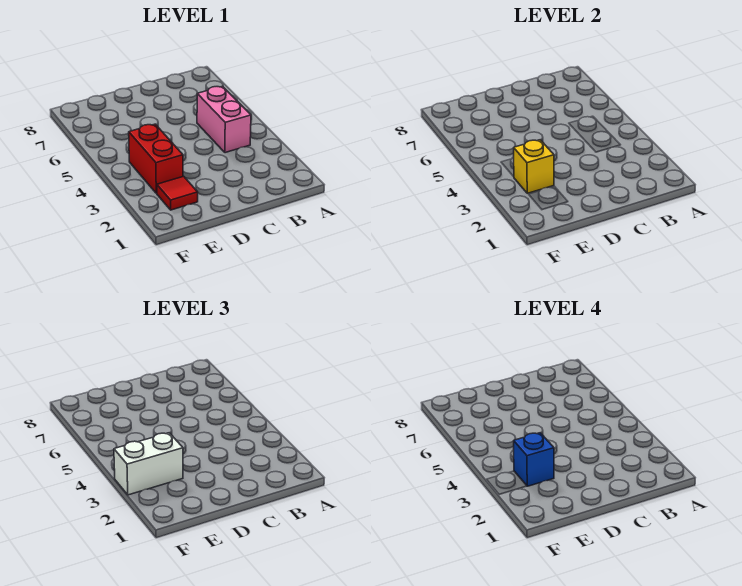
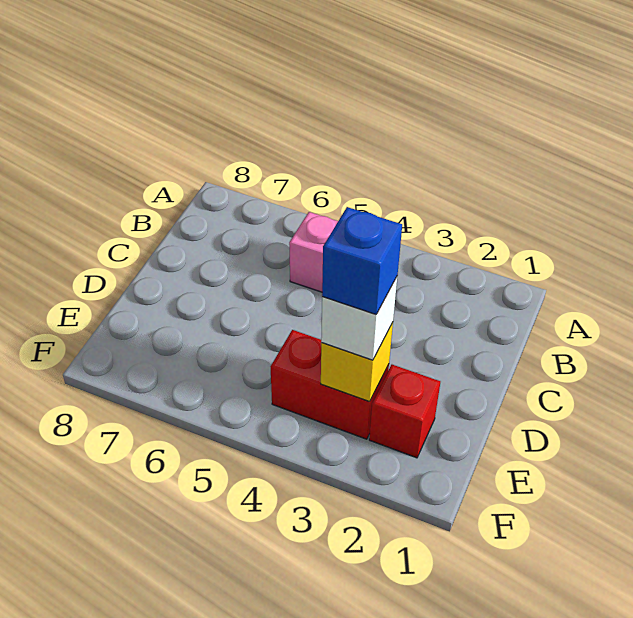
red tile E2 level 1 -> red brick E2 level 1
white brick E3:F3 level 3 -> white brick E3 level 3

